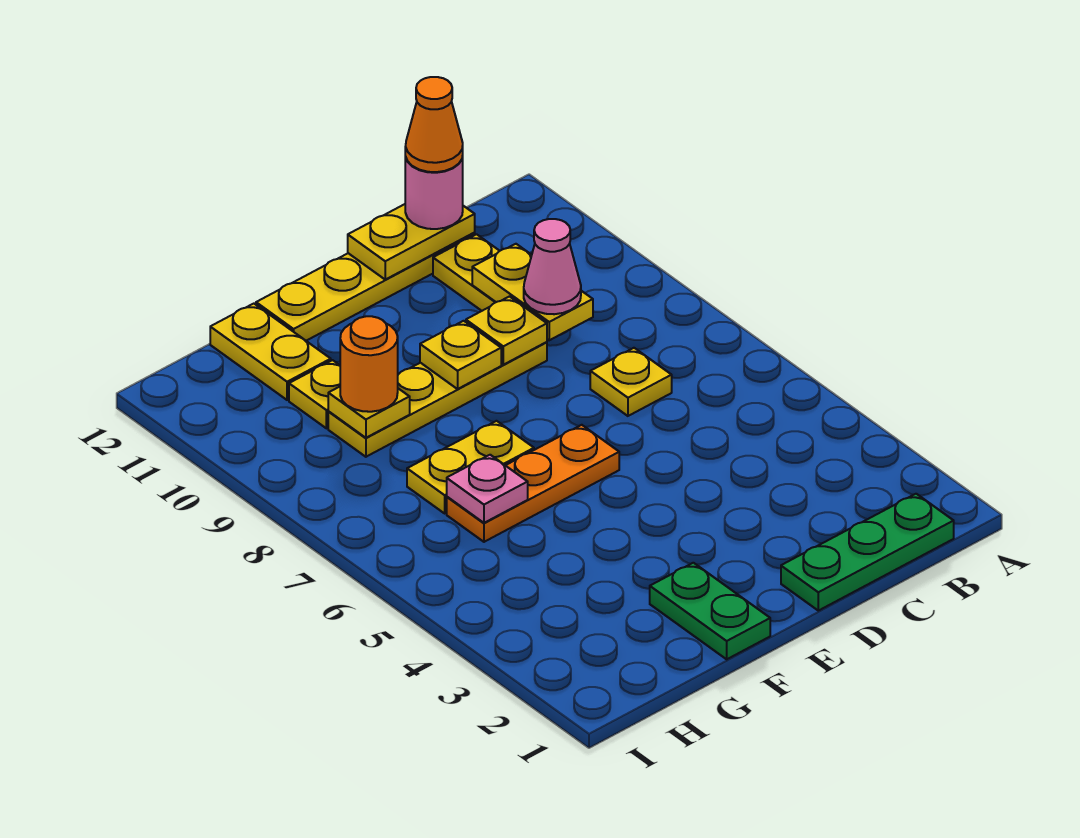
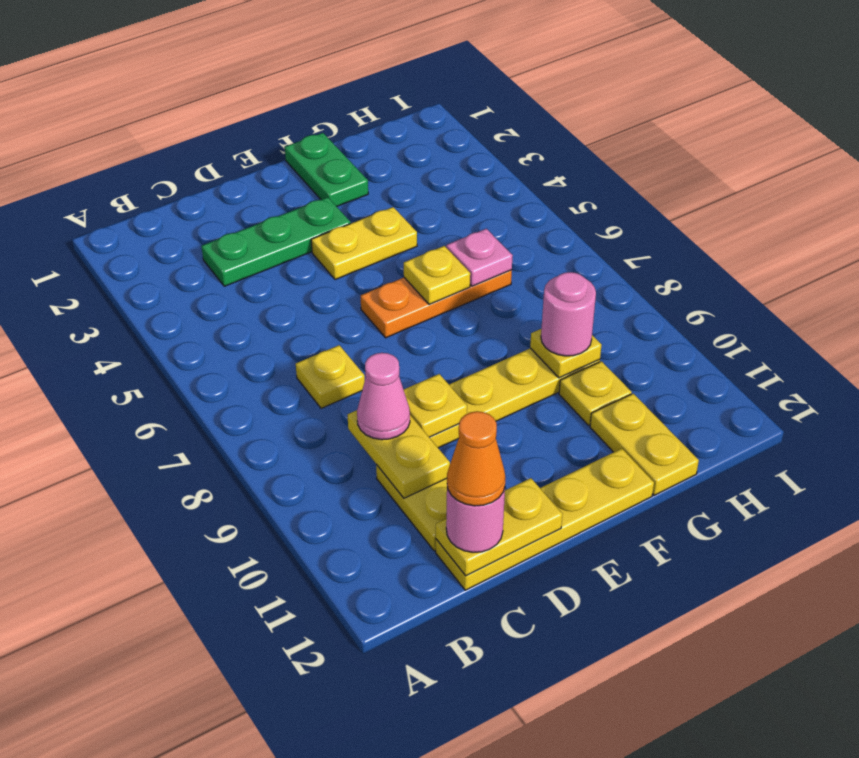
green plate B1:D1 level 1 -> green plate C3:E3 level 1
yellow plate E9 level 2 -> yellow plate F6 level 2
yellow plate F7:G7 level 1 -> yellow plate E4:F4 level 1
orange round brick G9 level 3 -> pink round brick G9 level 3

